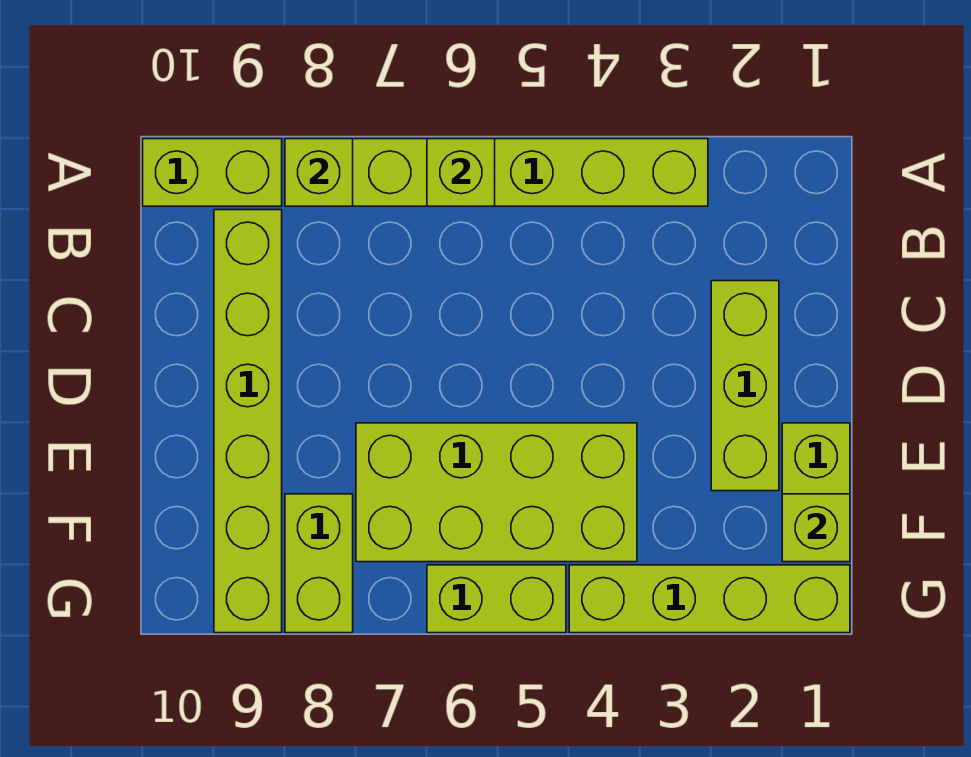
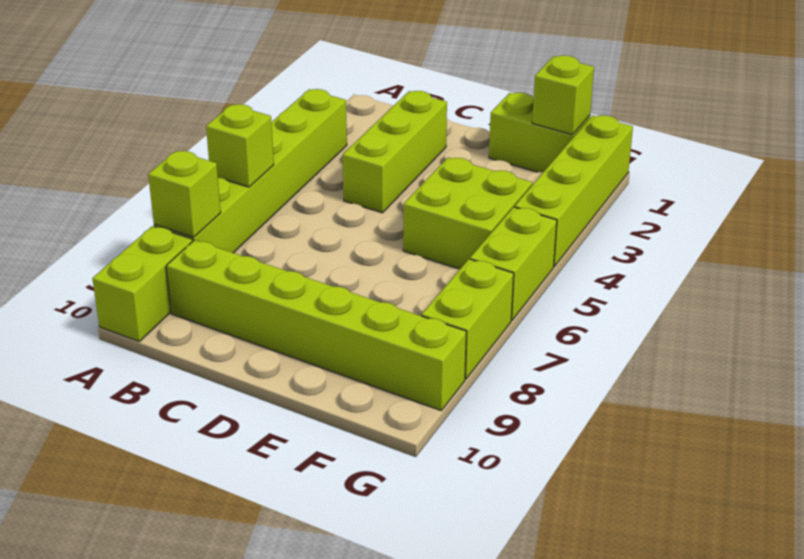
lime brick C2:E2 level 1 -> lime brick C2:C4 level 1
lime brick E4:F7 level 1 -> lime brick E4:F5 level 1
lime brick F8:G8 level 1 -> lime brick G7:G8 level 1

